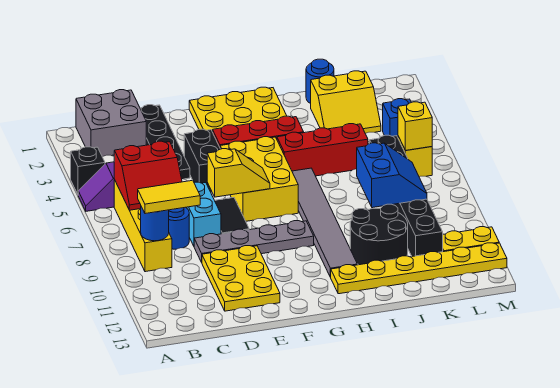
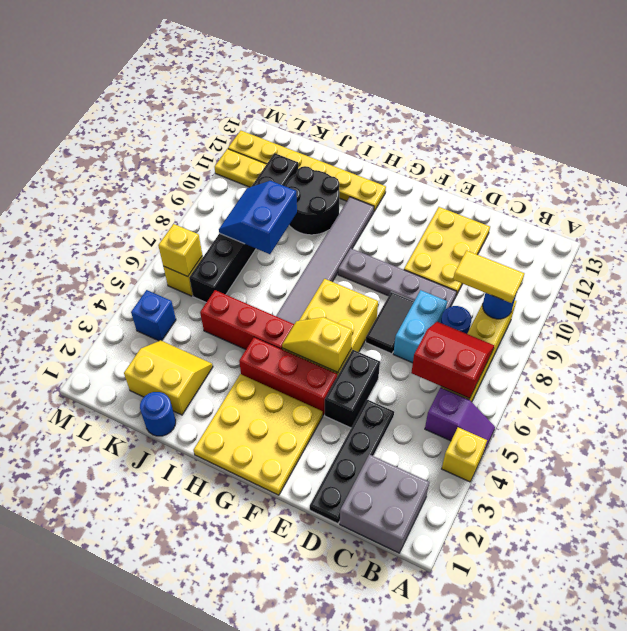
black brick A4 level 1 -> yellow brick A4 level 1
yellow slope E7:F7 level 2 top E -> yellow slope F5:G5 level 2 top F

